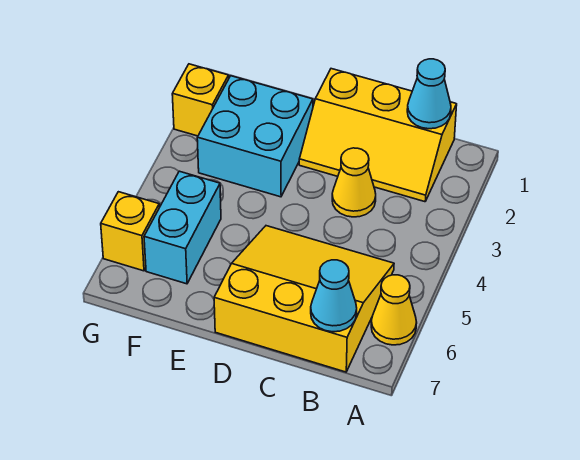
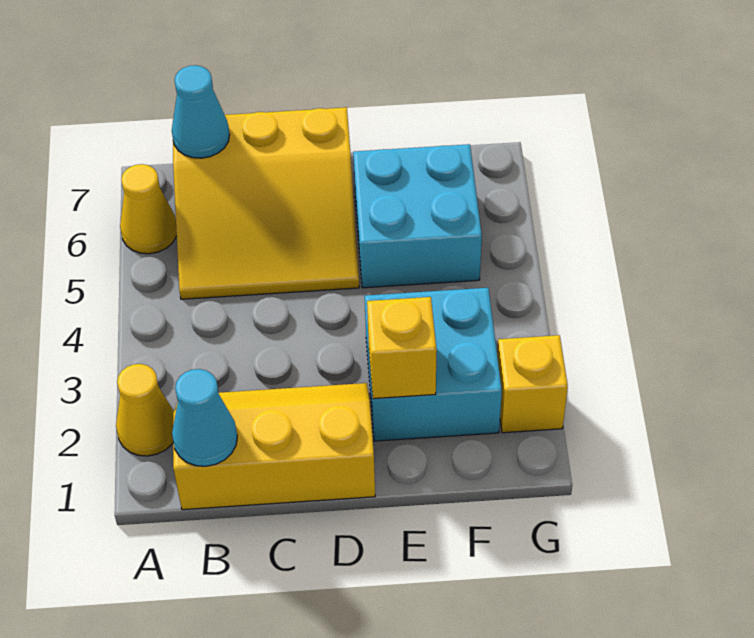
yellow cone C3 level 1 -> yellow cone A2 level 1
cyan brick F5:F6 level 1 -> cyan brick E5:F6 level 1
yellow brick G6 level 1 -> yellow brick E2 level 2

